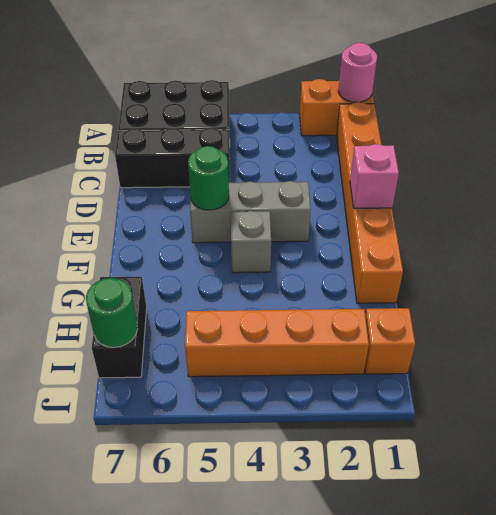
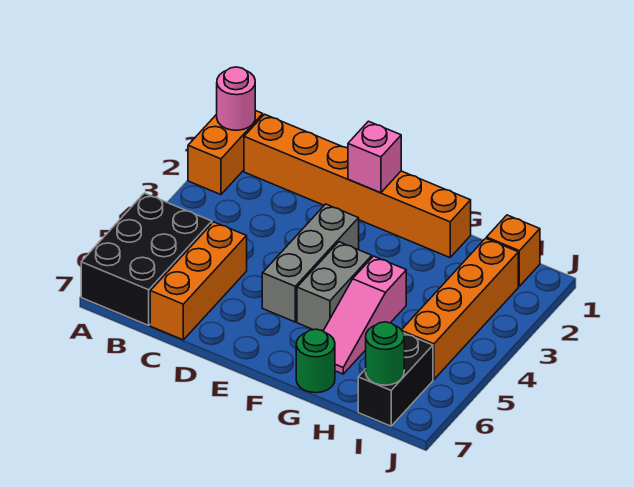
black brick C5:C7 level 1 -> orange brick C5:C7 level 1
green round brick E5 level 2 -> green round brick G7 level 1
grey brick F4 level 1 -> grey brick F4:F5 level 1
none -> pink slope G4:G6 level 1 top 4
black brick H7:I7 level 1 -> black brick I6:I7 level 1

